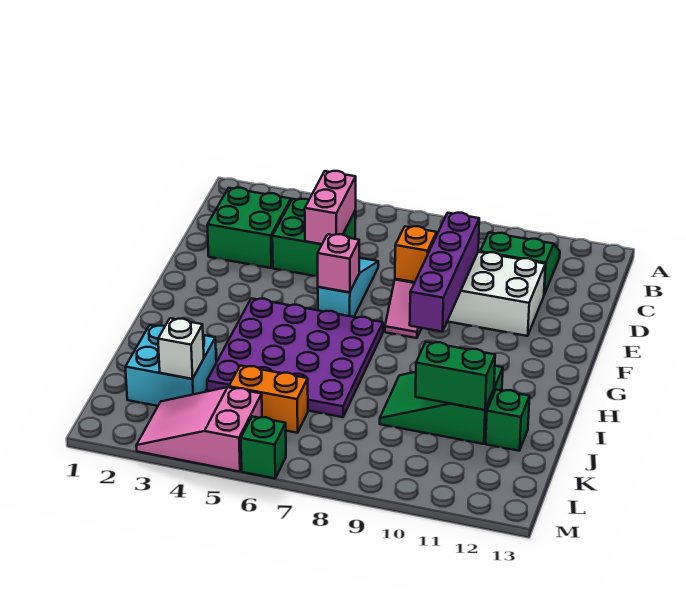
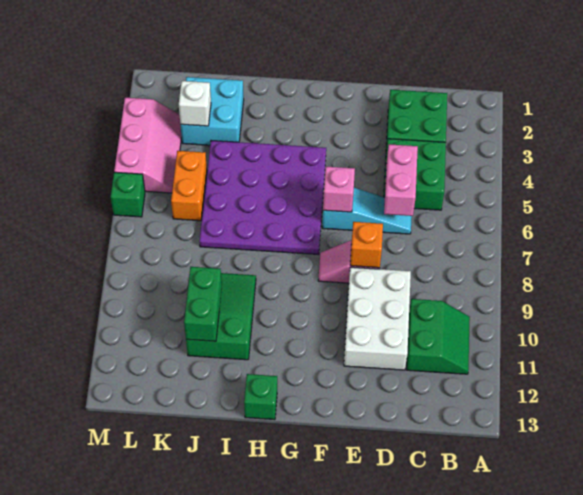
pink brick C5:D5 level 2 -> pink brick D5:D6 level 2
purple brick D9:G9 level 2 -> none
green brick J12 level 1 -> green brick H13 level 1
pink slope L3:M5 level 1 top 5 -> pink slope L3:M5 level 1 top M

